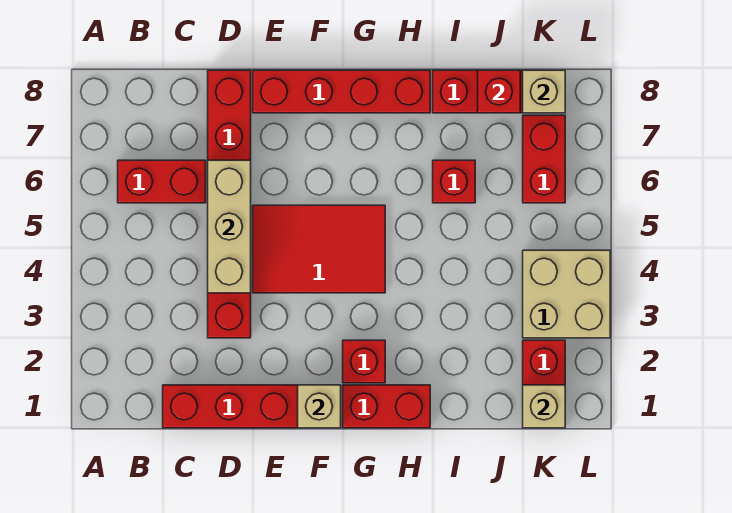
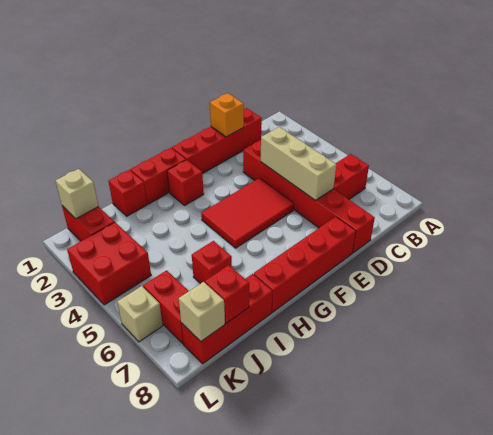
none -> orange brick D1 level 2
tan brick F1 level 2 -> tan brick L6 level 1
none -> red brick I1 level 1
tan brick K3:L4 level 1 -> red brick K3:L4 level 1

